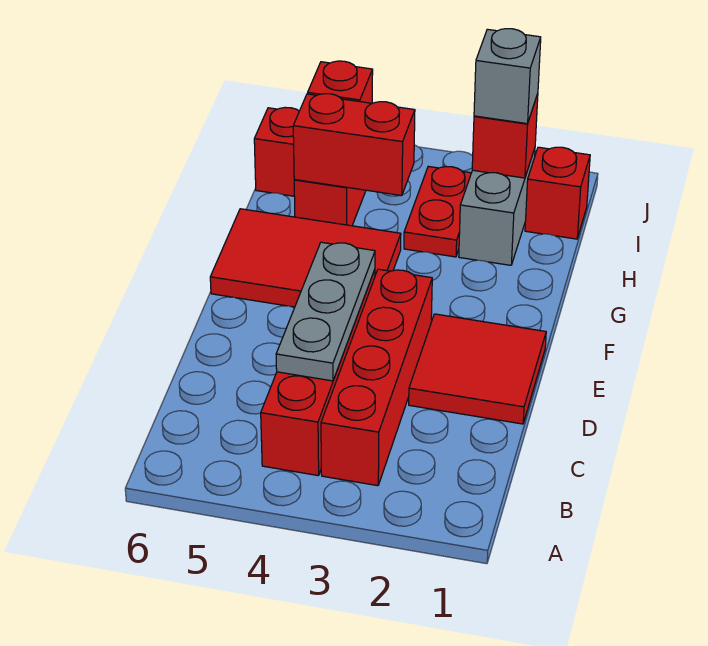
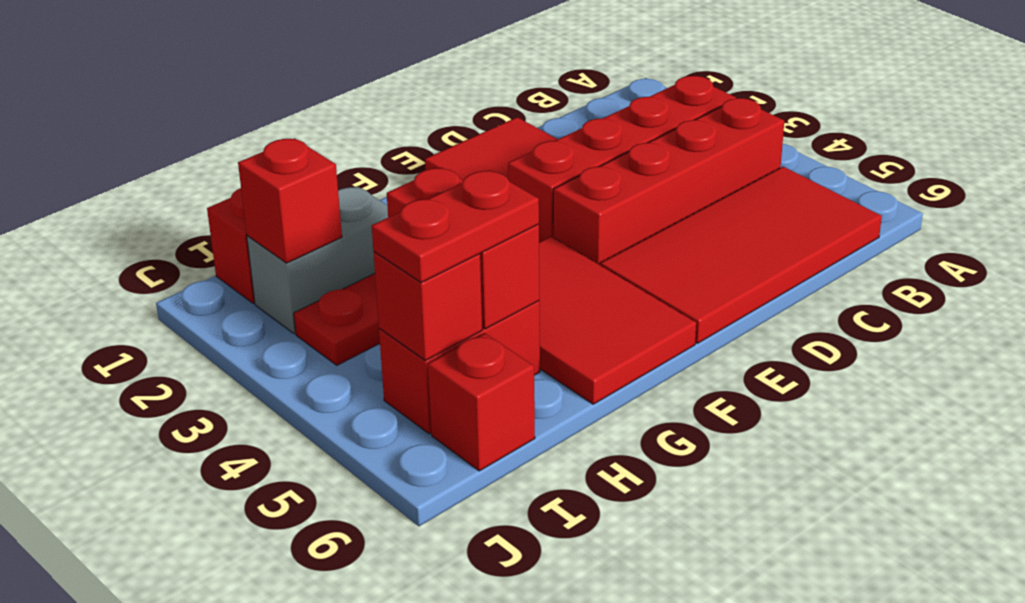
none -> red tile B5:E6 level 1
grey plate C4:E4 level 2 -> none
none -> red plate H5:I5 level 3
grey brick I2 level 3 -> none

